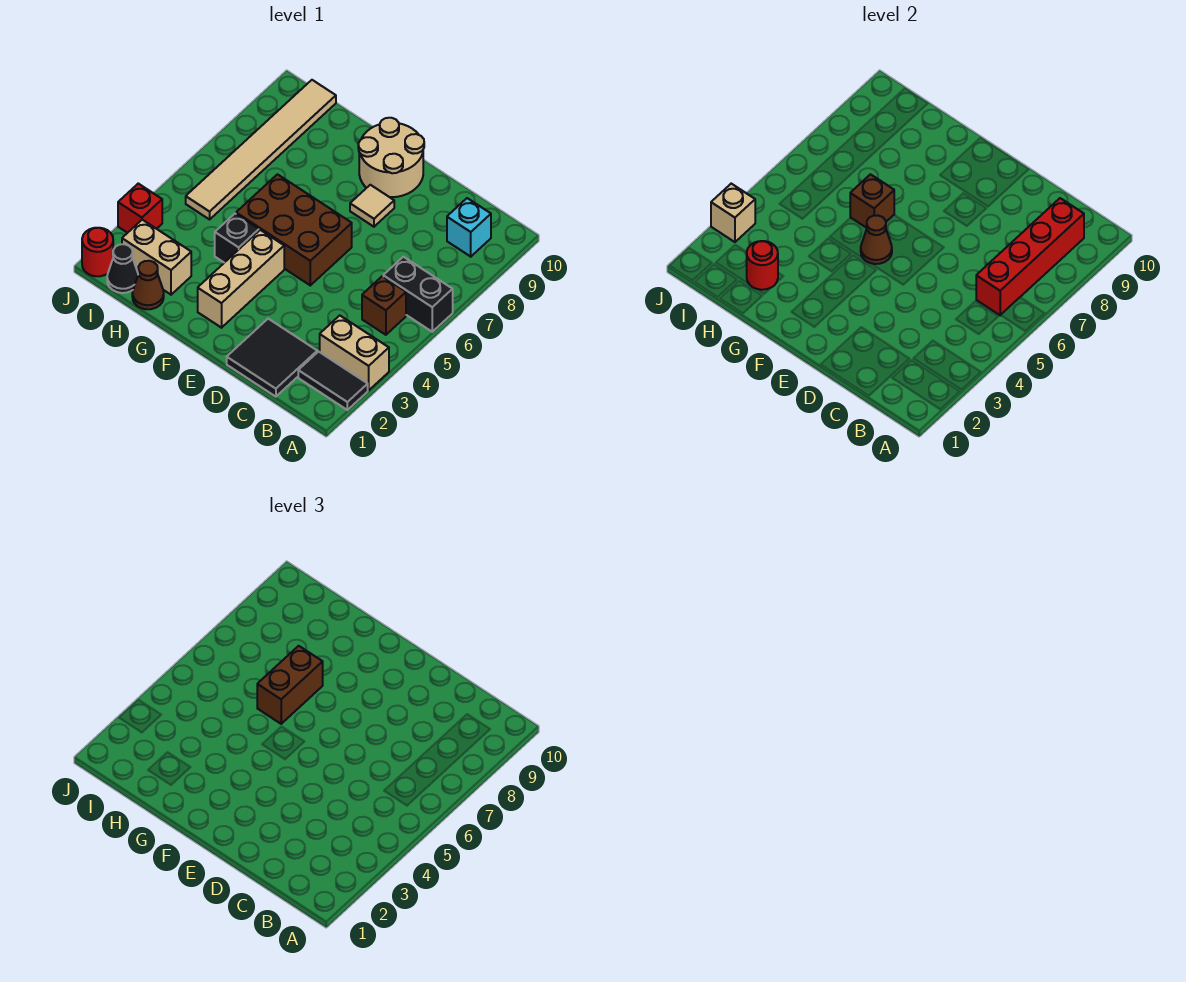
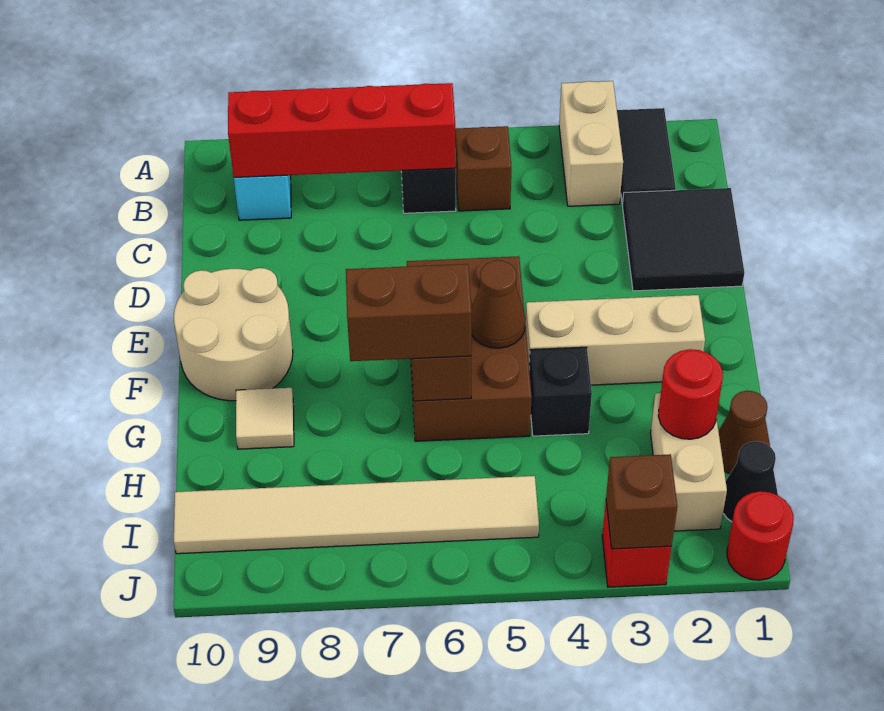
tan tile E8 level 1 -> tan tile G9 level 1
tan brick J3 level 2 -> brown brick J3 level 2

